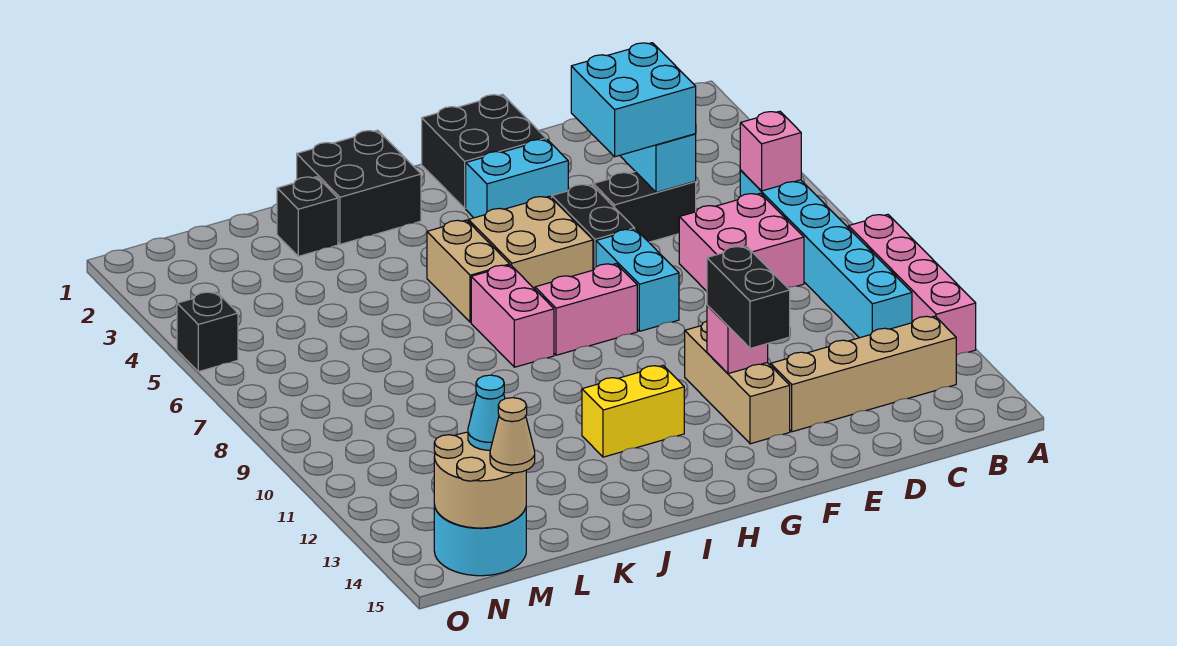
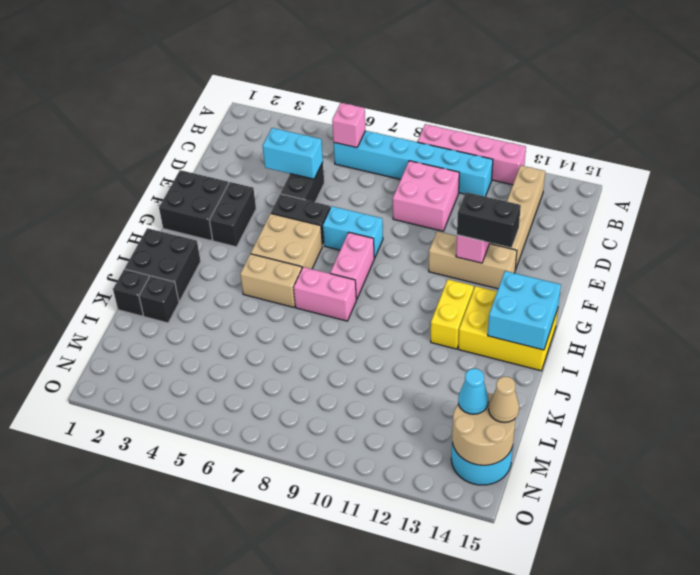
pink brick C7:D8 level 1 -> pink brick C9:D10 level 1
cyan brick D4:E5 level 3 -> cyan brick H14:I15 level 2
cyan brick F3:G3 level 1 -> black brick F3:G3 level 1
none -> yellow brick H13:I15 level 1
black brick O5 level 1 -> black brick K1 level 1

